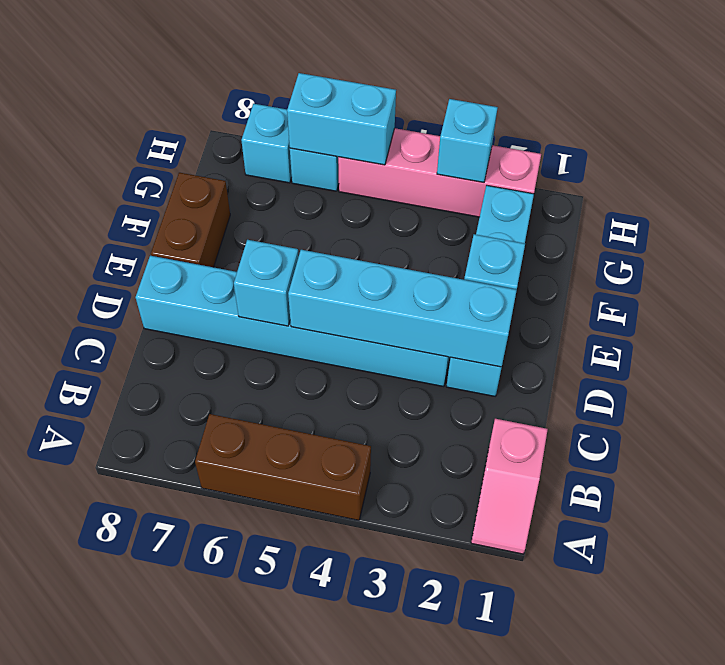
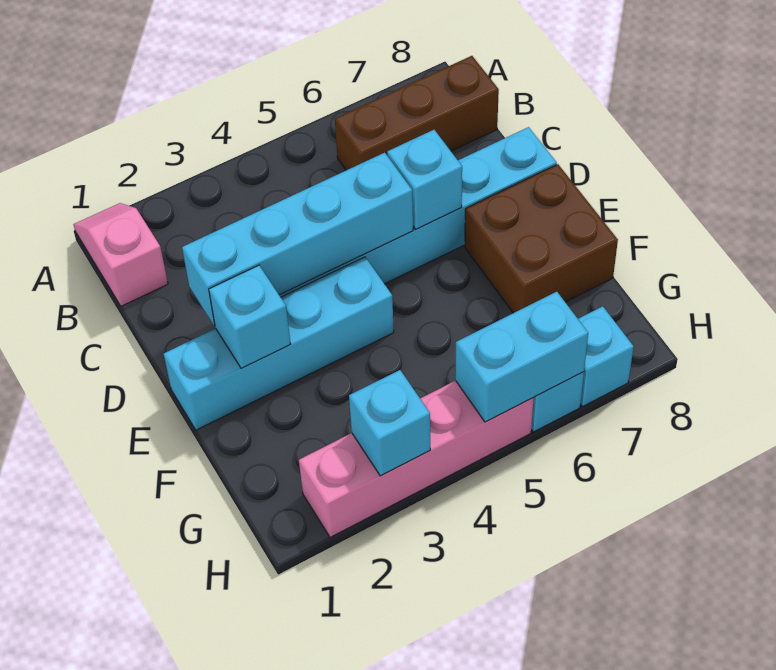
brown brick A4:A6 level 1 -> brown brick B6:B8 level 1
cyan brick D2:G2 level 1 -> cyan brick E1:E4 level 1
brown brick E8:F8 level 1 -> brown brick E7:F8 level 1

